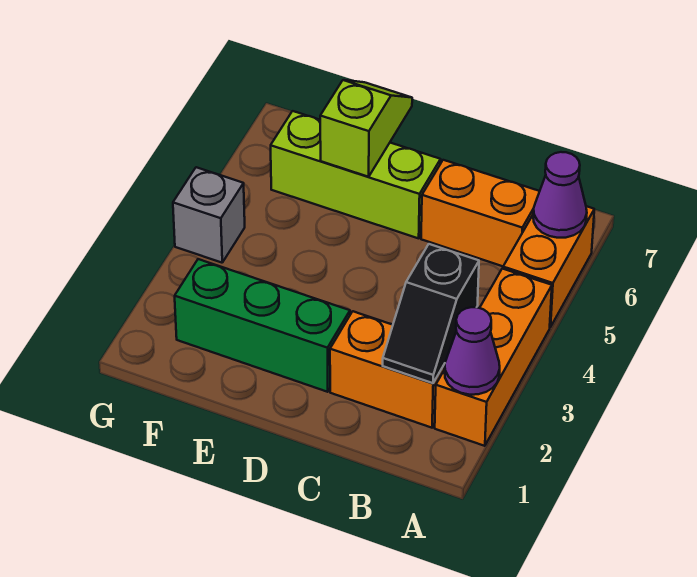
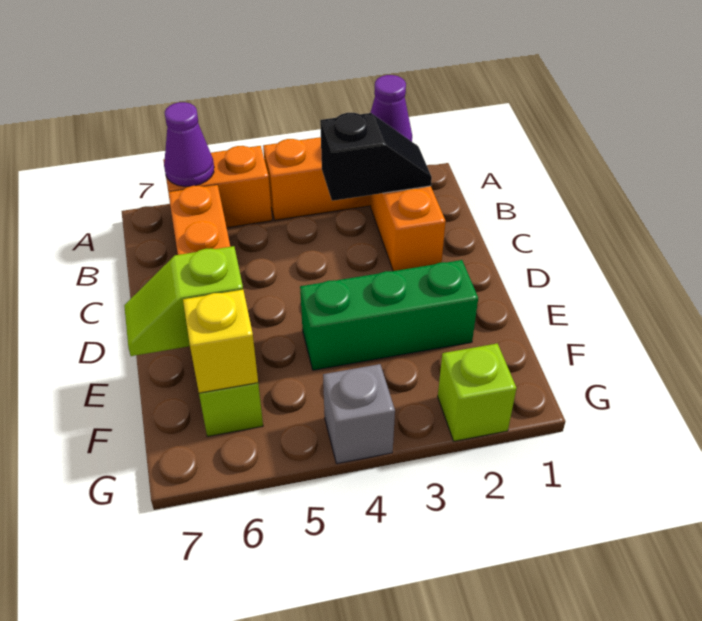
green brick D2:F2 level 1 -> green brick E2:E4 level 1
none -> yellow brick F6 level 2
none -> lime brick G2 level 1

